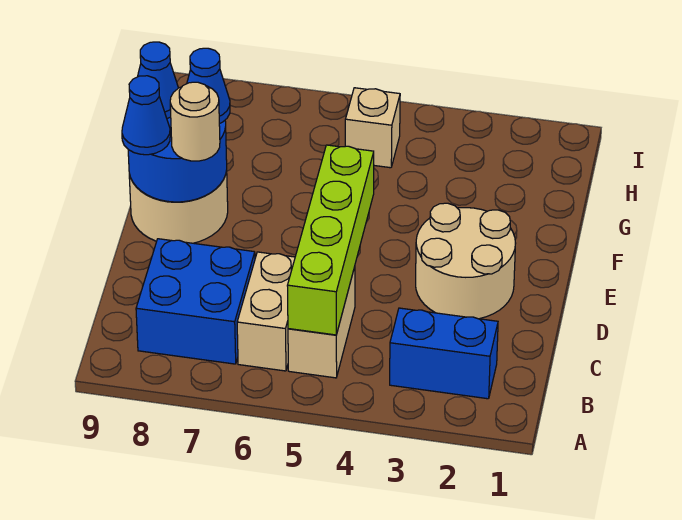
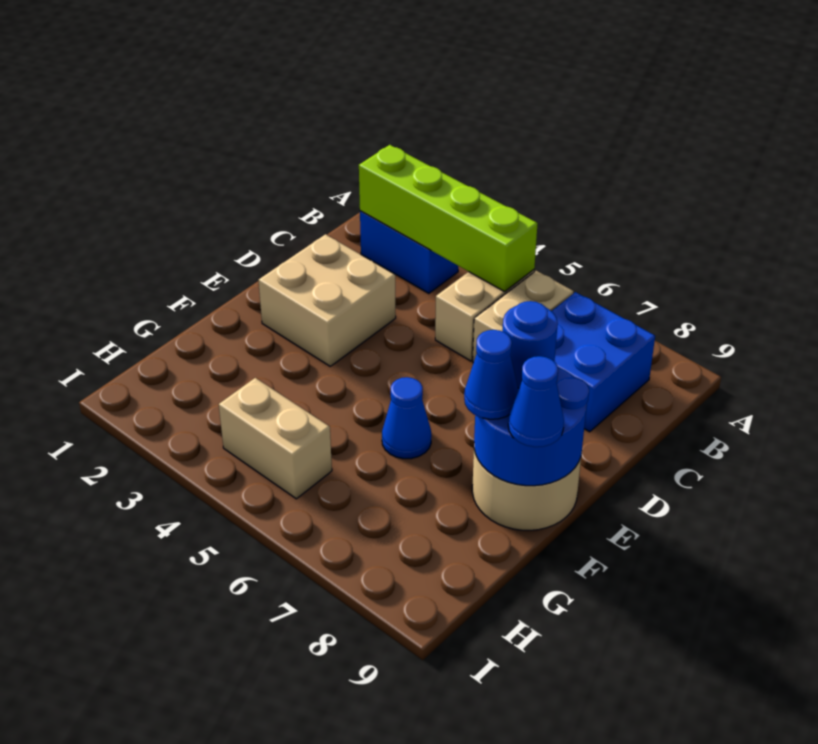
lime brick B5:E5 level 2 -> lime brick B2:B5 level 2
tan round brick D2:E3 level 1 -> tan brick D2:E3 level 1
tan round brick E8 level 3 -> blue round brick E8 level 3
blue cone E9 level 3 -> blue cone F6 level 1
tan brick H5 level 1 -> tan brick H4:H5 level 1

